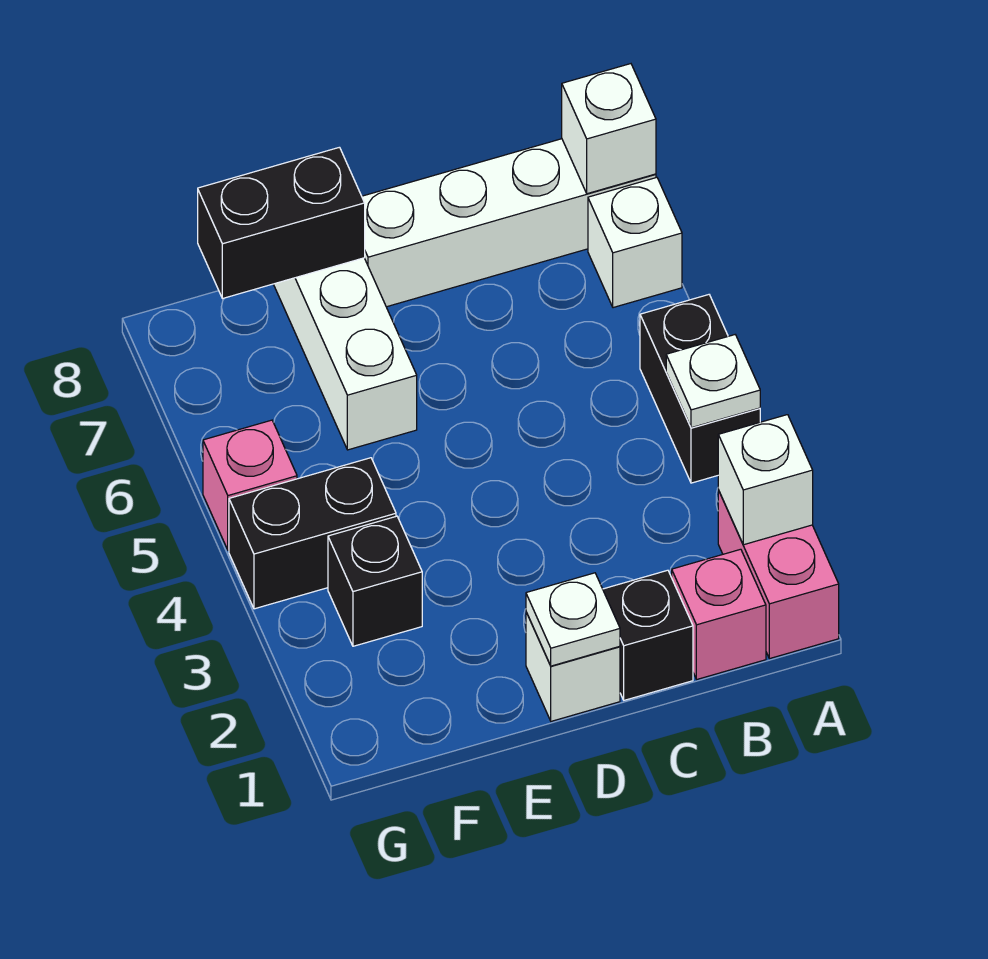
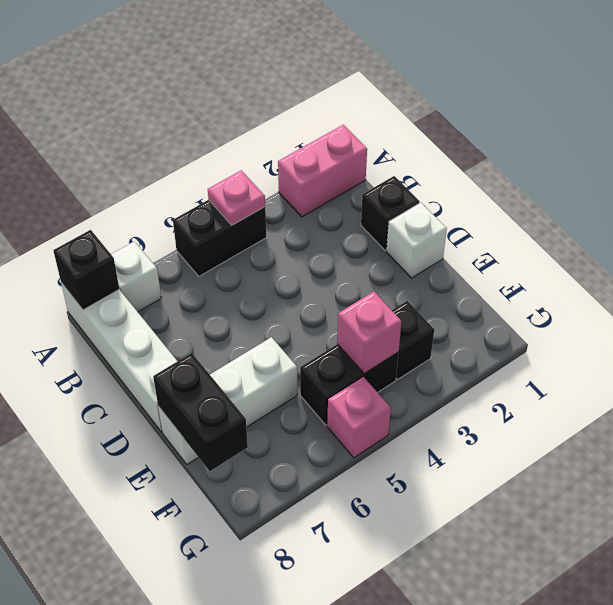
white brick A2 level 2 -> none
white plate A4 level 2 -> pink plate A4 level 2
white brick A8 level 2 -> black brick A8 level 2
pink brick B1 level 1 -> pink brick F4 level 2
white plate D1 level 2 -> none
black brick F4:G4 level 1 -> black brick F4:F5 level 1

